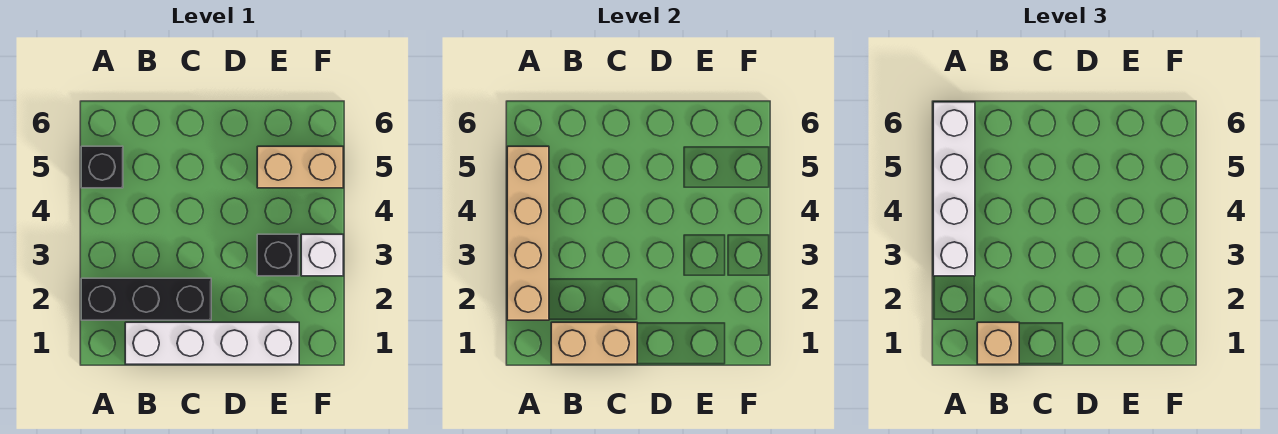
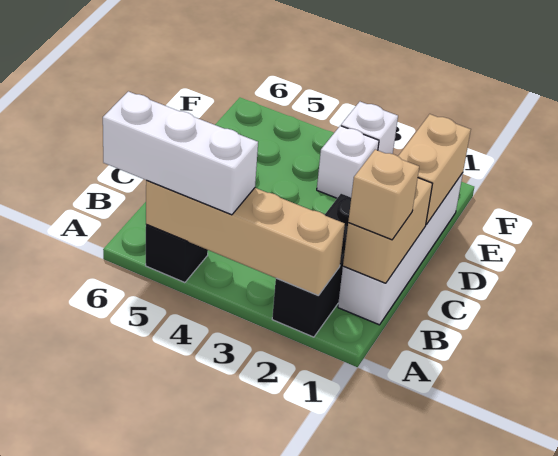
white brick A3:A6 level 3 -> white brick A4:A6 level 3
black brick E3 level 1 -> white brick E3 level 1
tan brick E5:F5 level 1 -> tan brick D1:E1 level 2

